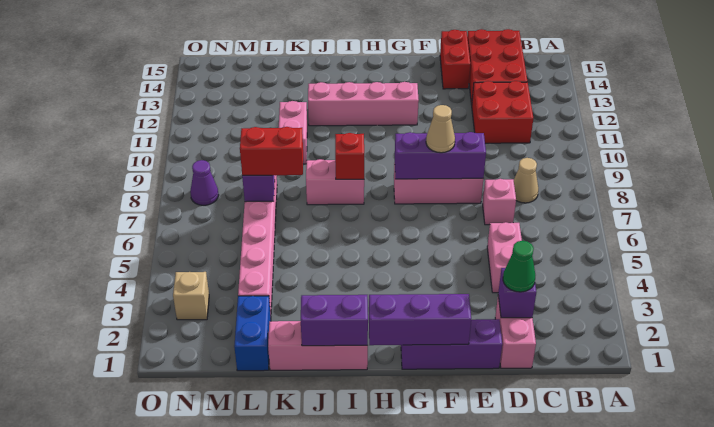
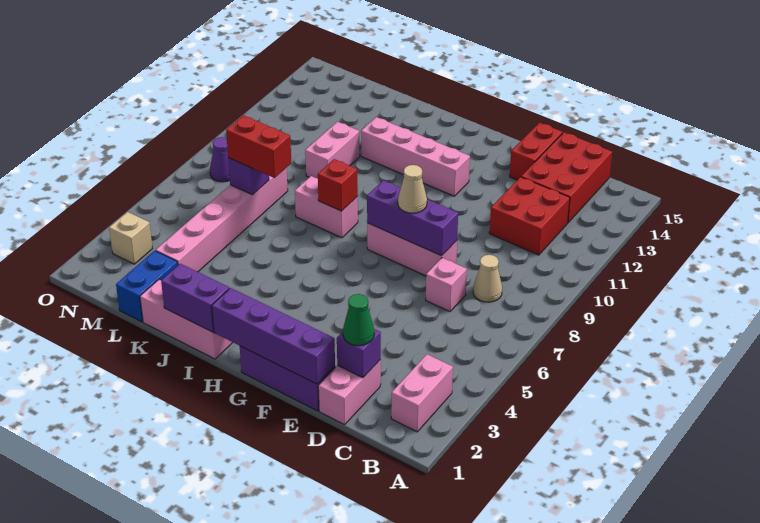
pink brick D4:D5 level 1 -> pink brick B2:B3 level 1
purple brick F1:H1 level 2 -> purple brick E1:H1 level 2

